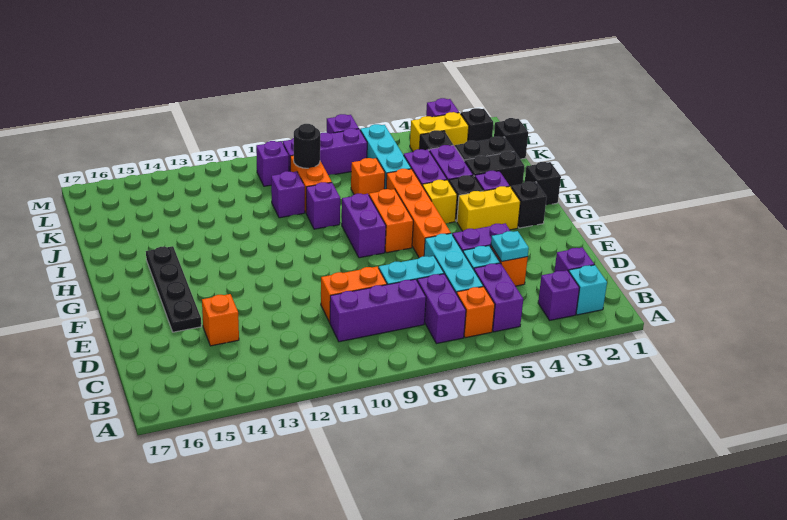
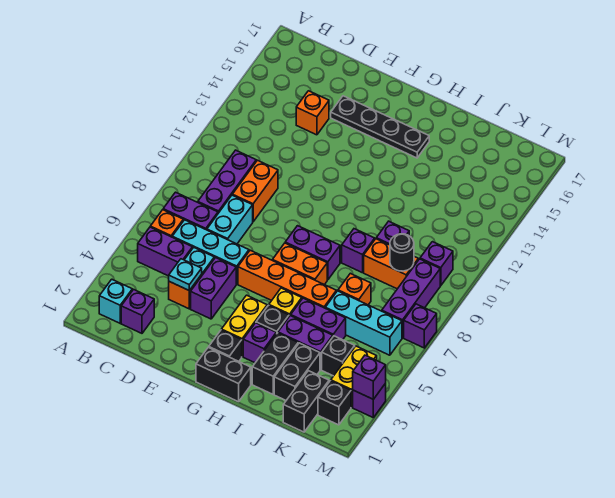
purple brick B3 level 1 -> purple brick M3 level 2
black brick H1 level 1 -> black brick G1:H1 level 1
black brick K1 level 1 -> black brick K1:K2 level 1

